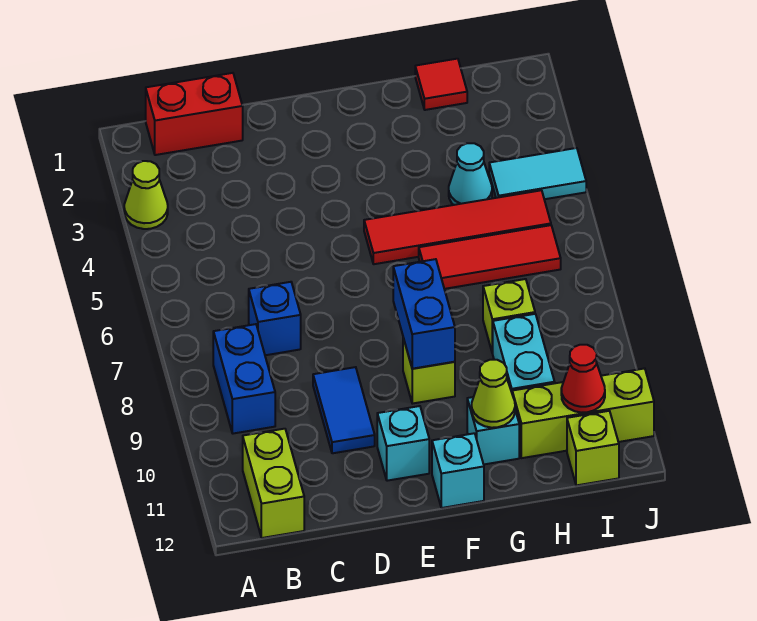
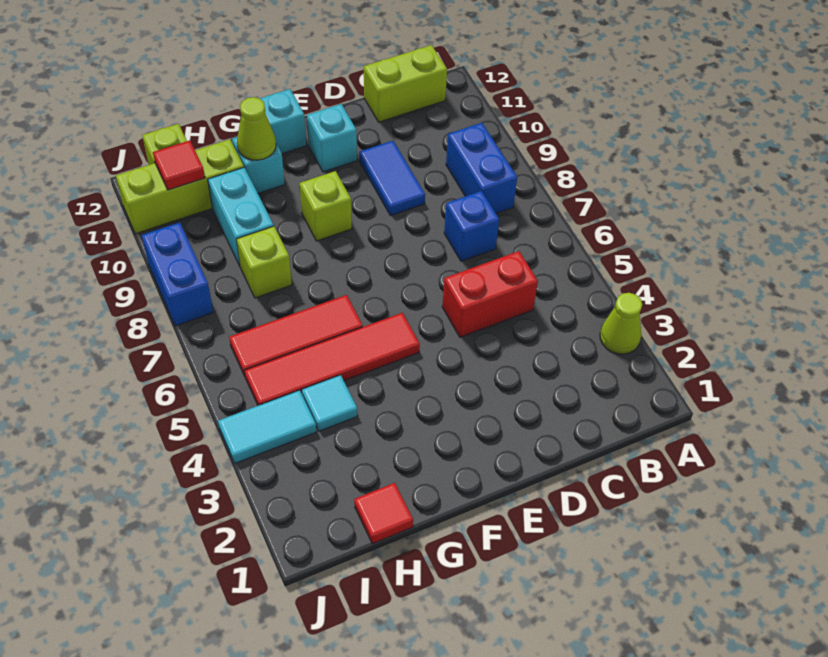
red brick B1:C1 level 1 -> red brick C5:D5 level 1
lime brick B11:B12 level 1 -> lime brick B12:C12 level 1
blue brick F8:F9 level 2 -> blue brick J8:J9 level 1
cyan cone H4 level 1 -> cyan tile H4 level 1
red cone I11 level 2 -> red tile I11 level 2

